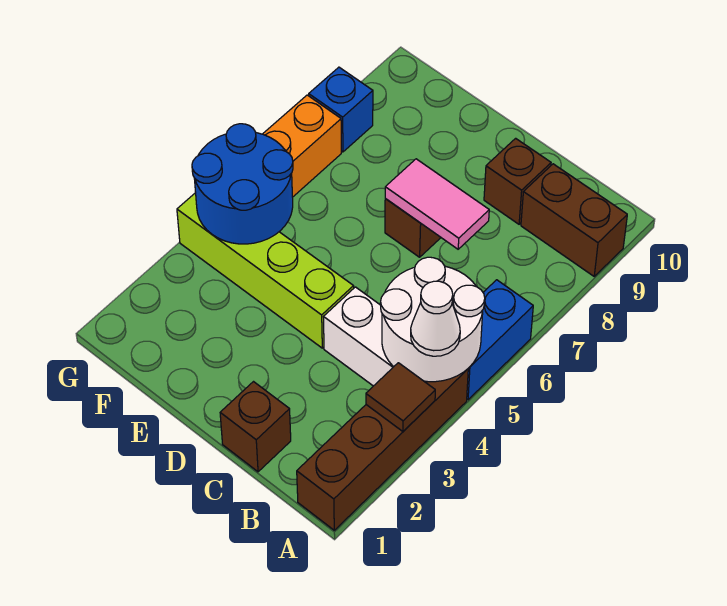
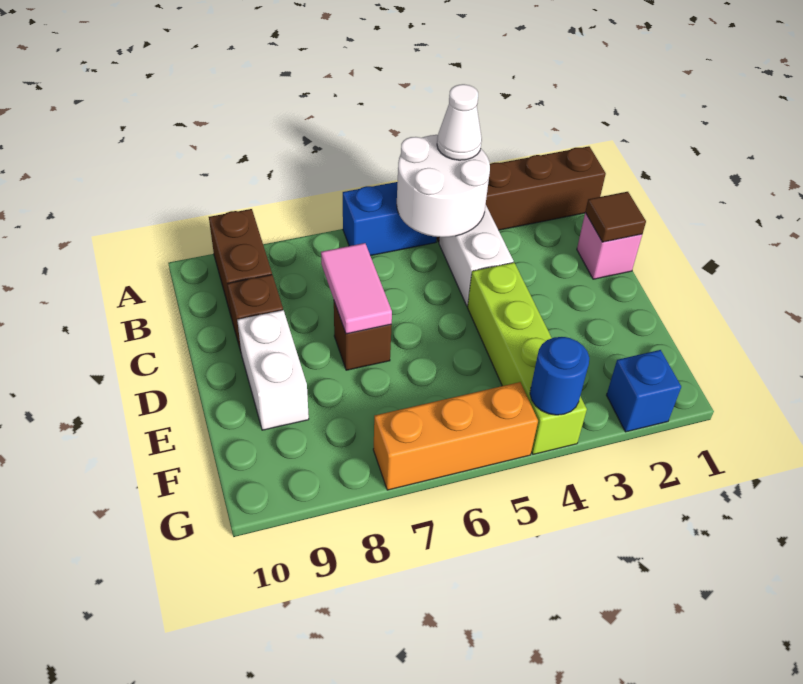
brown tile A3 level 2 -> brown tile C1 level 2
brown brick C1 level 1 -> pink brick C1 level 1
none -> white brick D9:E9 level 1
blue round brick F4:G5 level 2 -> blue round brick G4 level 2
blue brick G8 level 1 -> blue brick G2 level 1

